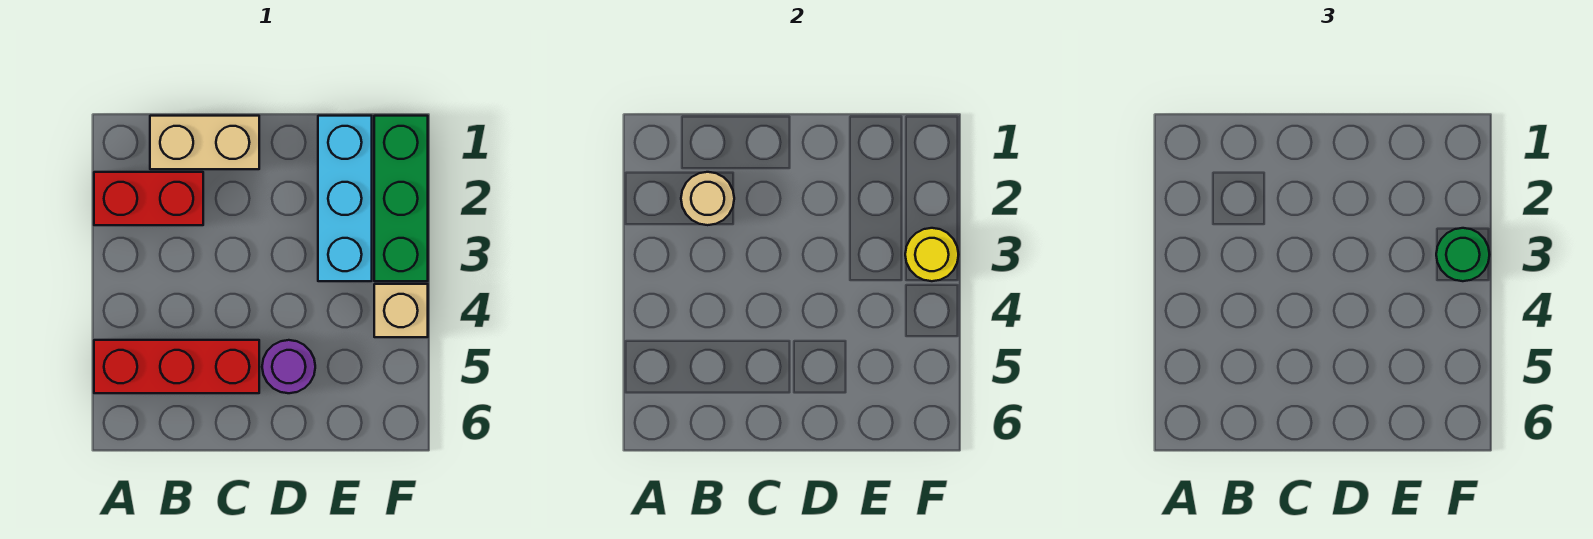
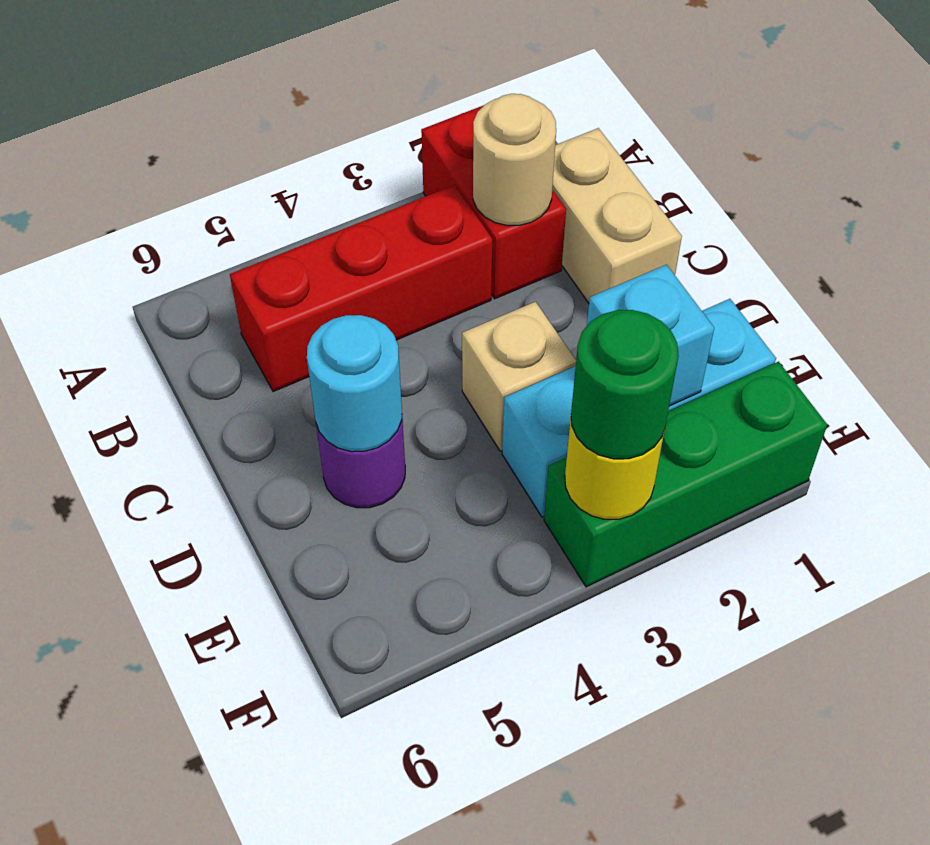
red brick A5:C5 level 1 -> red brick B3:B5 level 1
none -> cyan round brick D5 level 2
none -> cyan brick E2 level 2
tan brick F4 level 1 -> tan brick D3 level 1

